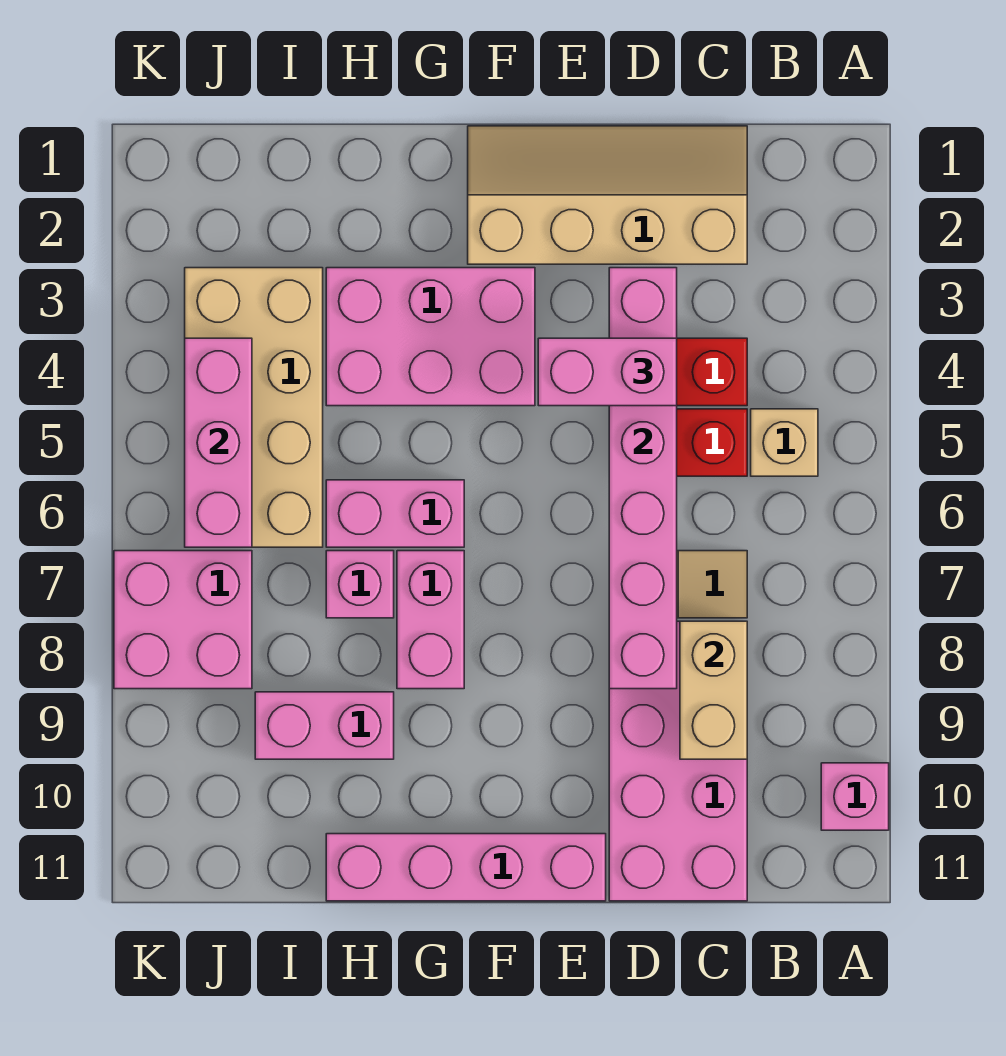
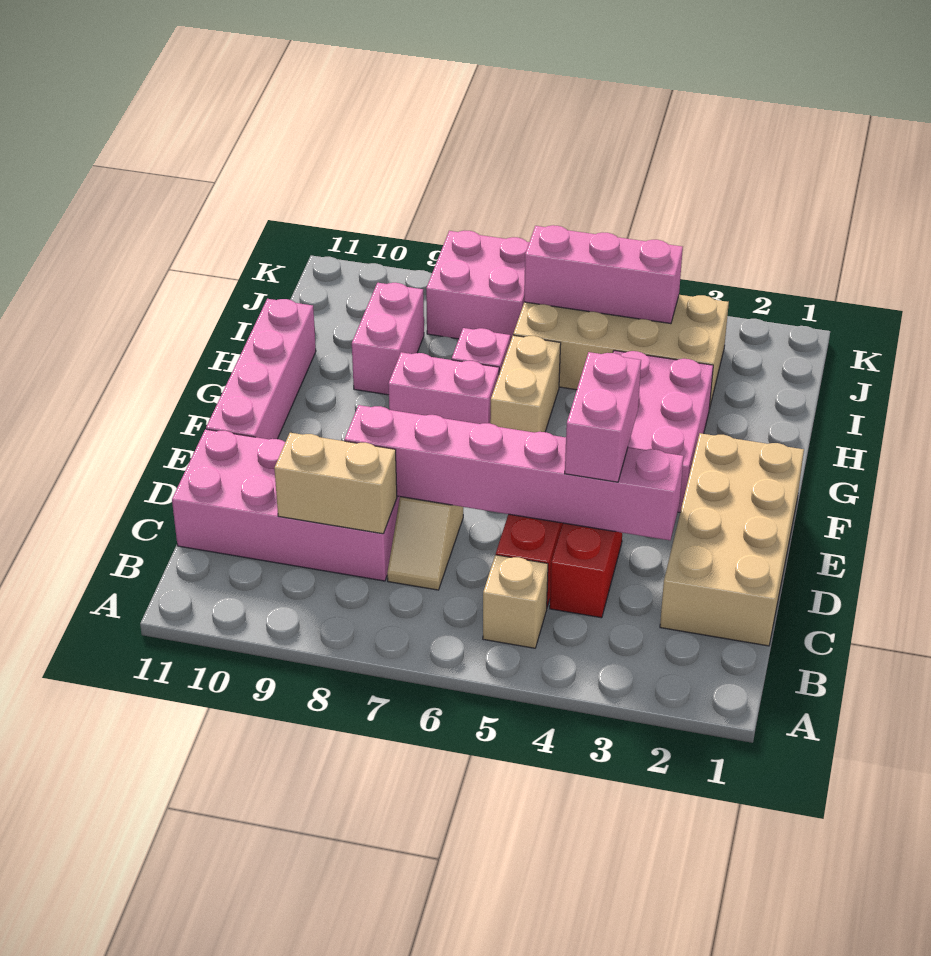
pink brick A10 level 1 -> none
tan slope C1:F2 level 1 top 2 -> tan brick C1:F2 level 1
pink brick G6:H6 level 1 -> tan brick G6:H6 level 1

